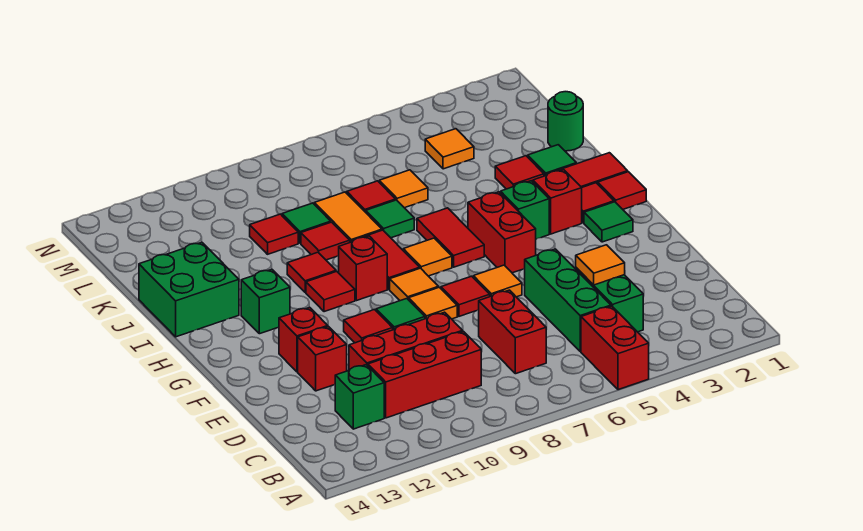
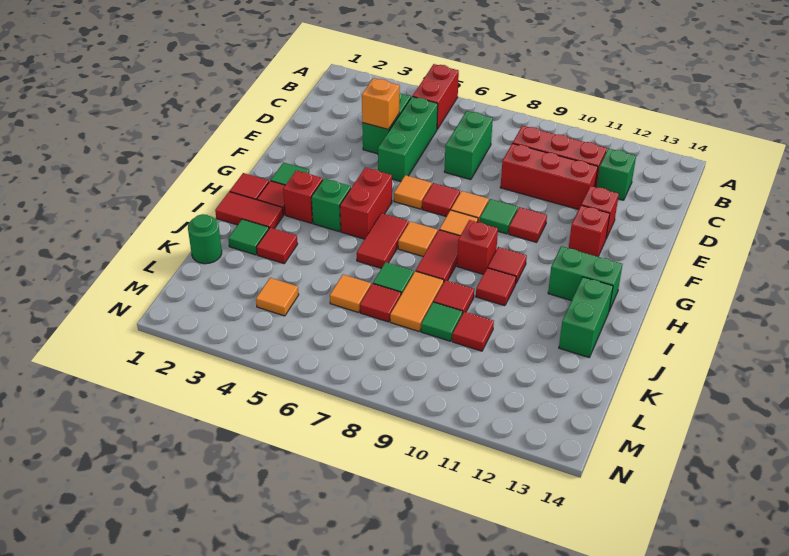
red brick C7:D7 level 1 -> green brick C7:D7 level 1
orange tile D4 level 2 -> orange brick D4 level 2
green brick H12 level 1 -> green brick H12:H13 level 1
green brick I13:J14 level 1 -> green brick I13:J13 level 1

